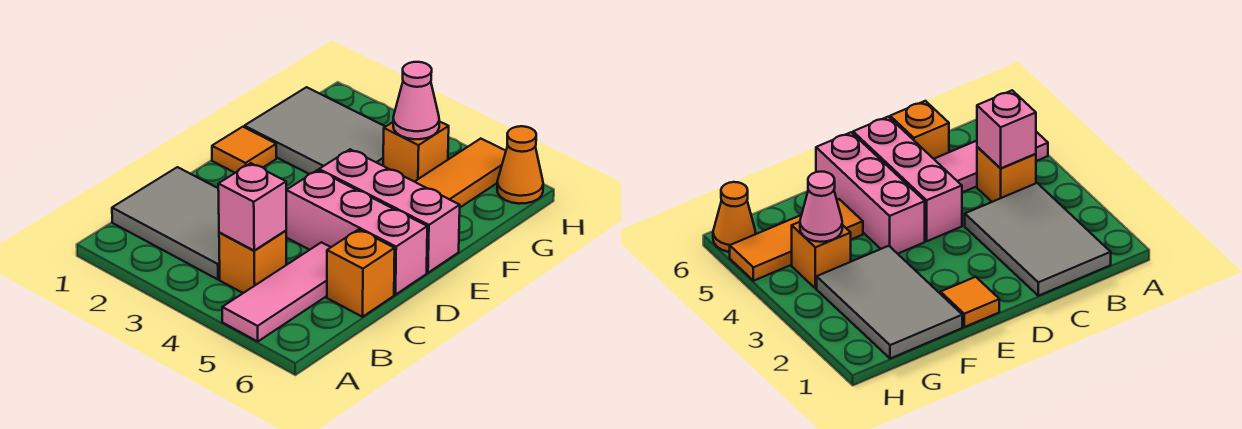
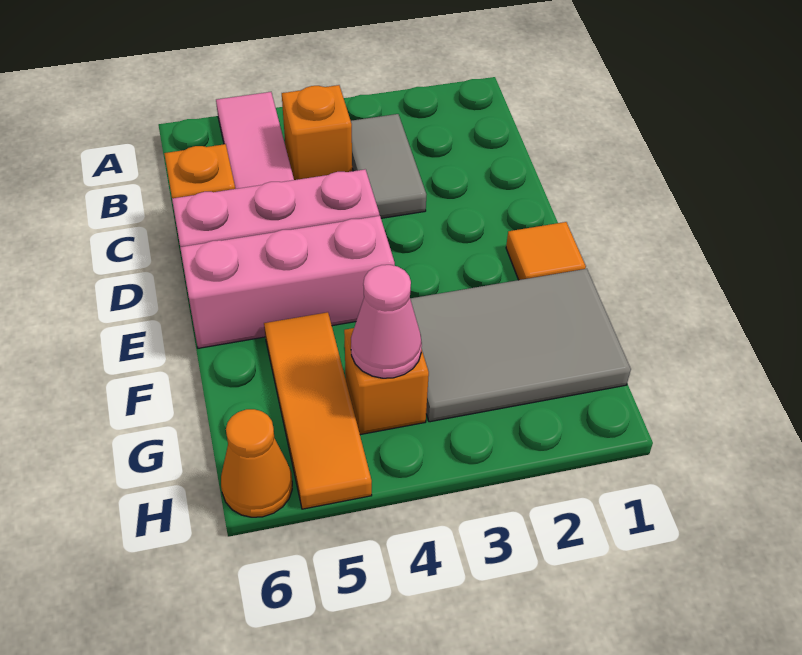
grey tile B1:C3 level 1 -> grey tile B3:C3 level 1
pink brick B4 level 2 -> none

